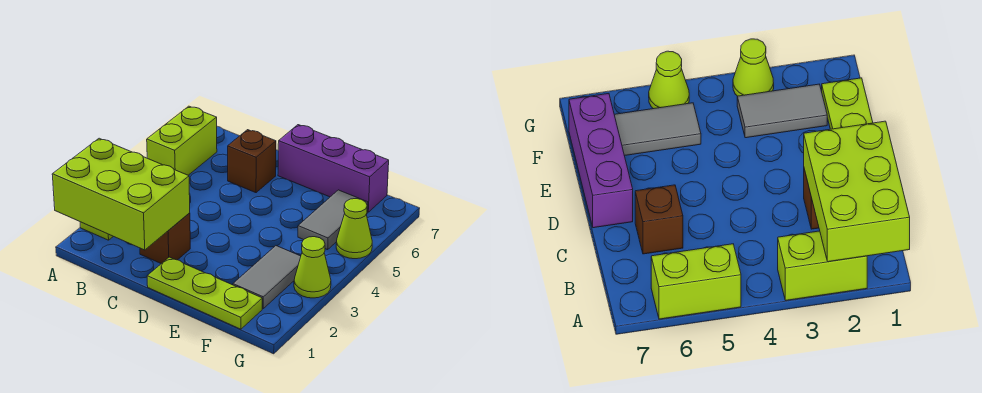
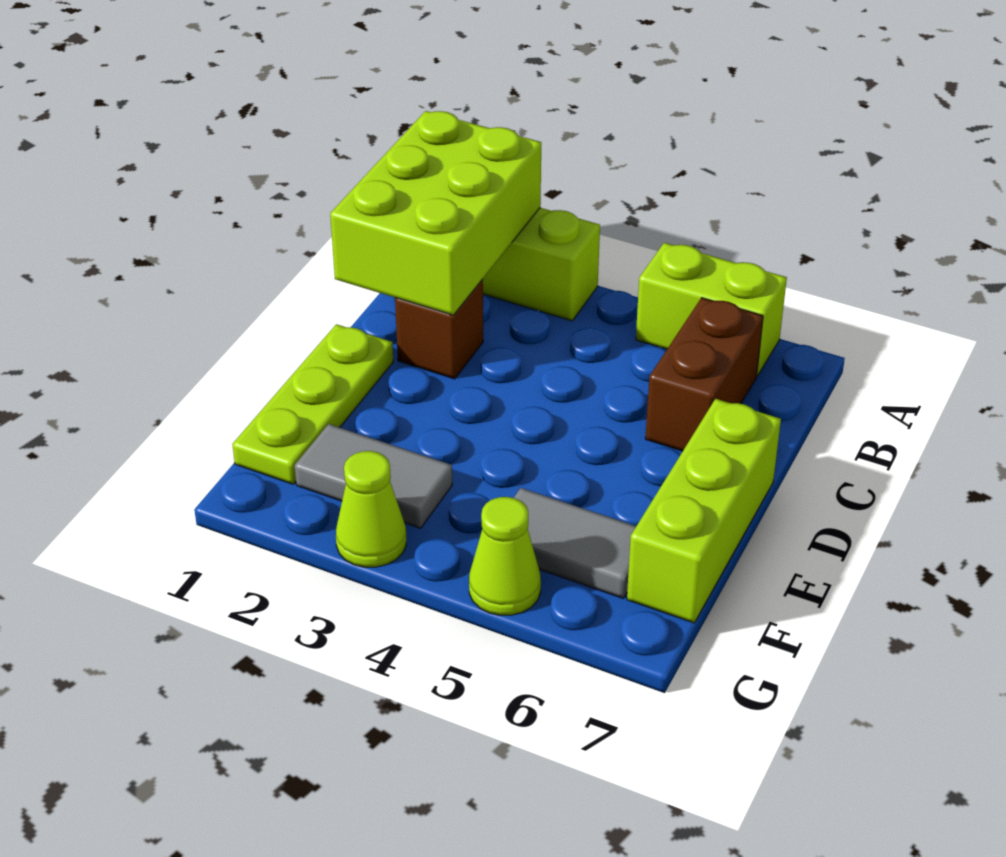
brown brick C6 level 1 -> brown brick B6:C6 level 1
purple brick D7:F7 level 1 -> lime brick D7:F7 level 1

